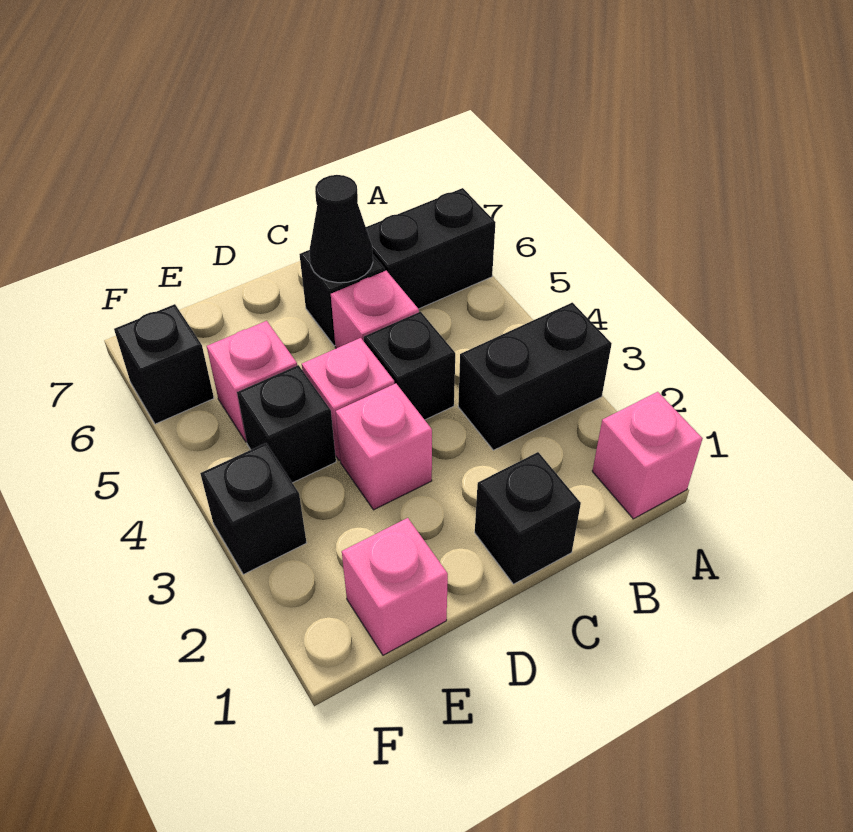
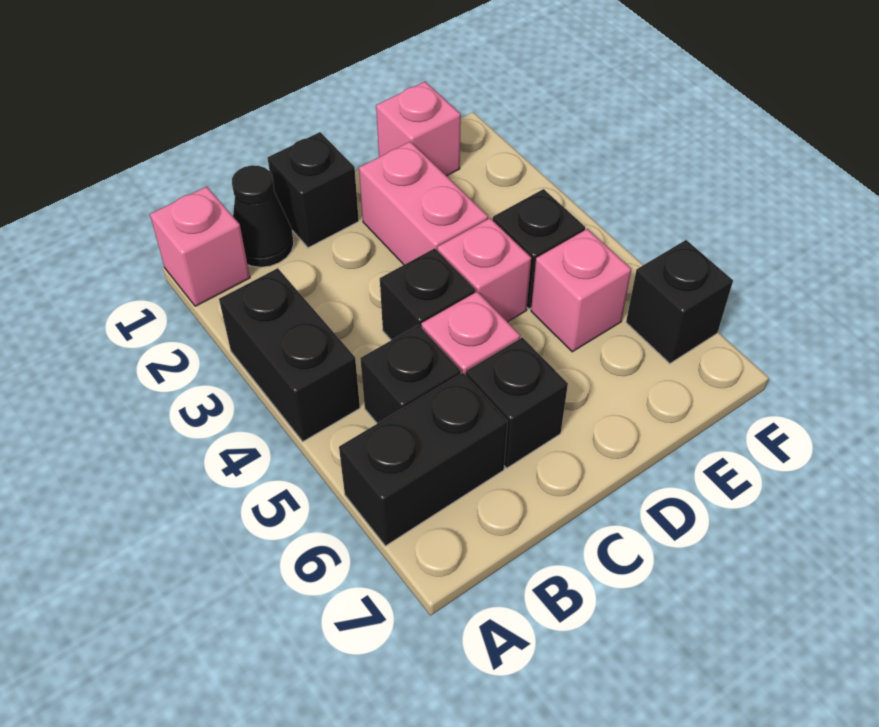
black brick A3:B3 level 1 -> black brick A3:A4 level 1
black cone C6 level 2 -> black cone B1 level 1
pink brick D3 level 1 -> pink brick D2:D3 level 1
black brick F3 level 1 -> black brick B5 level 1

